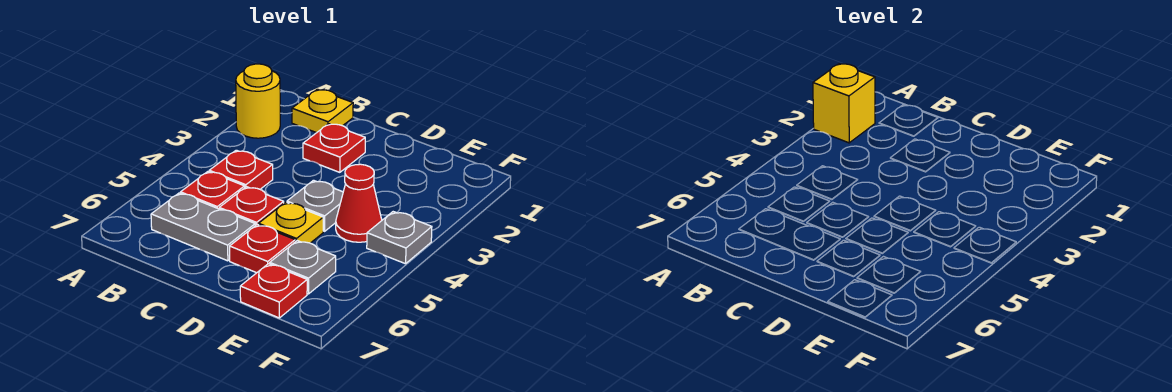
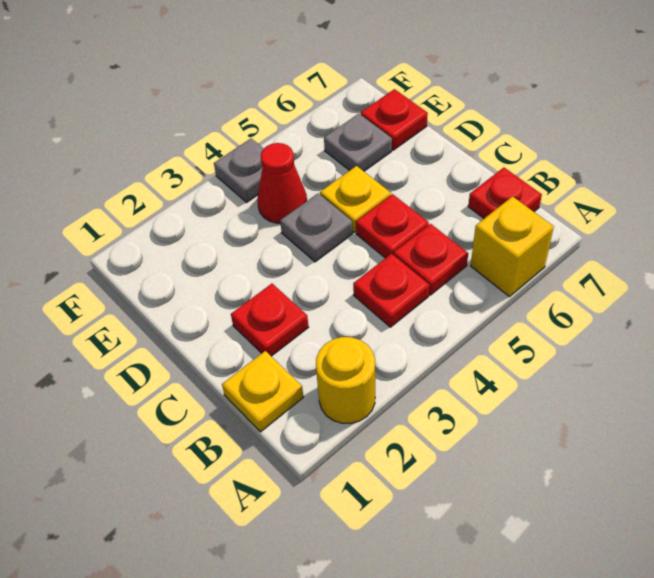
yellow brick A2 level 2 -> yellow brick A6 level 1
grey plate B6:C6 level 1 -> none
red plate D6 level 1 -> red plate B7 level 1

